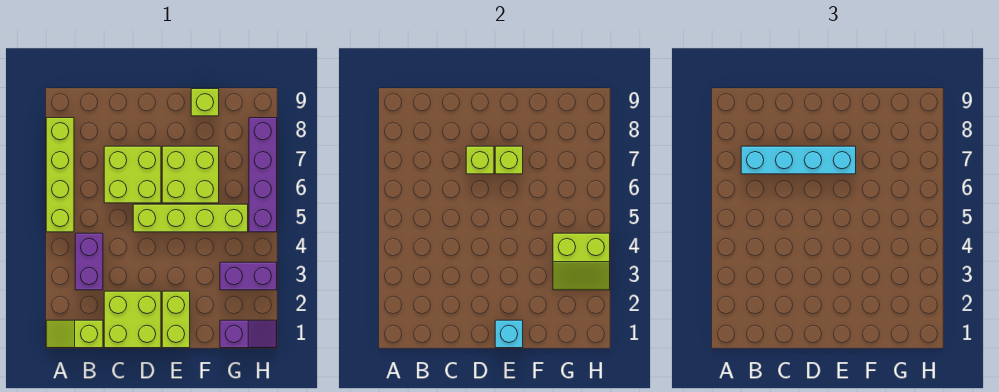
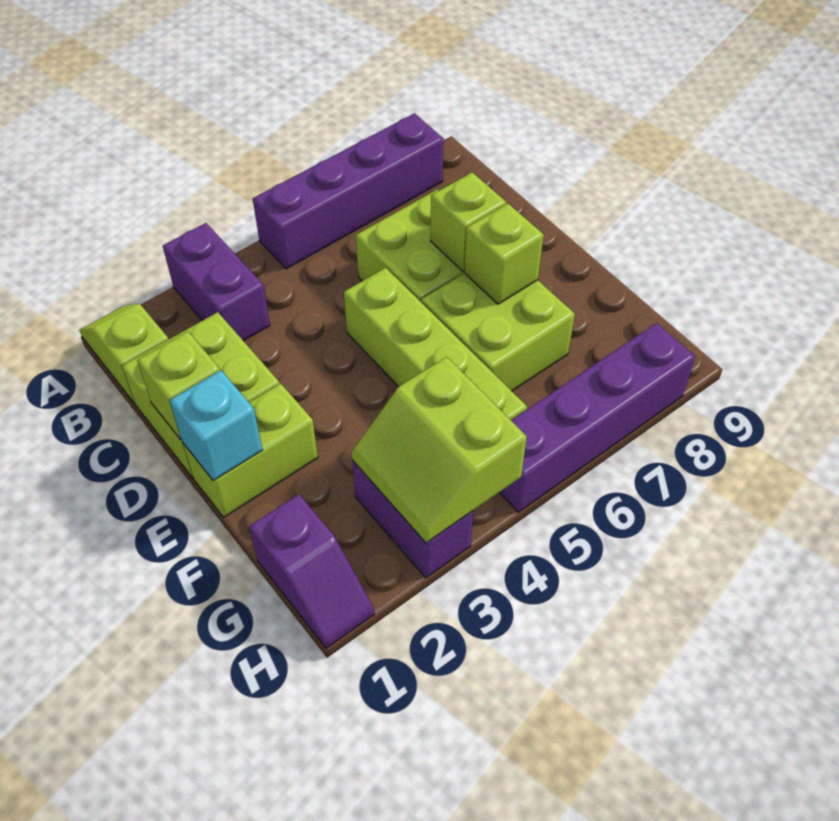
lime brick A5:A8 level 1 -> purple brick A5:A8 level 1
purple brick B3:B4 level 1 -> purple brick A3:B3 level 1
cyan brick B7:E7 level 3 -> none
lime brick F9 level 1 -> lime brick D1 level 2

